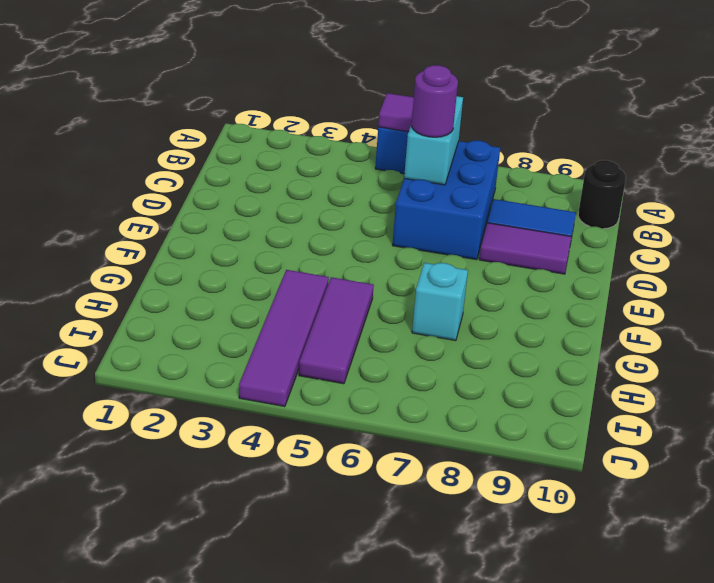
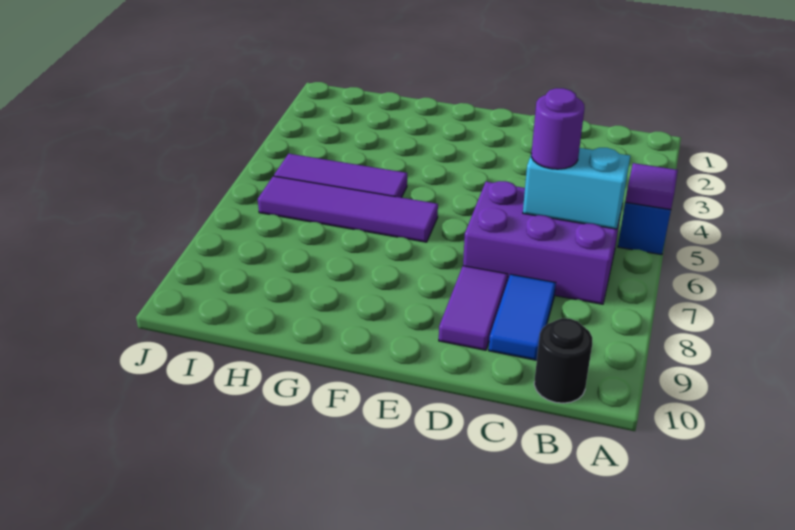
blue brick B6:D7 level 1 -> purple brick B6:D7 level 1
purple tile G4:J4 level 1 -> purple tile F6:I6 level 1
cyan brick G7 level 1 -> none

